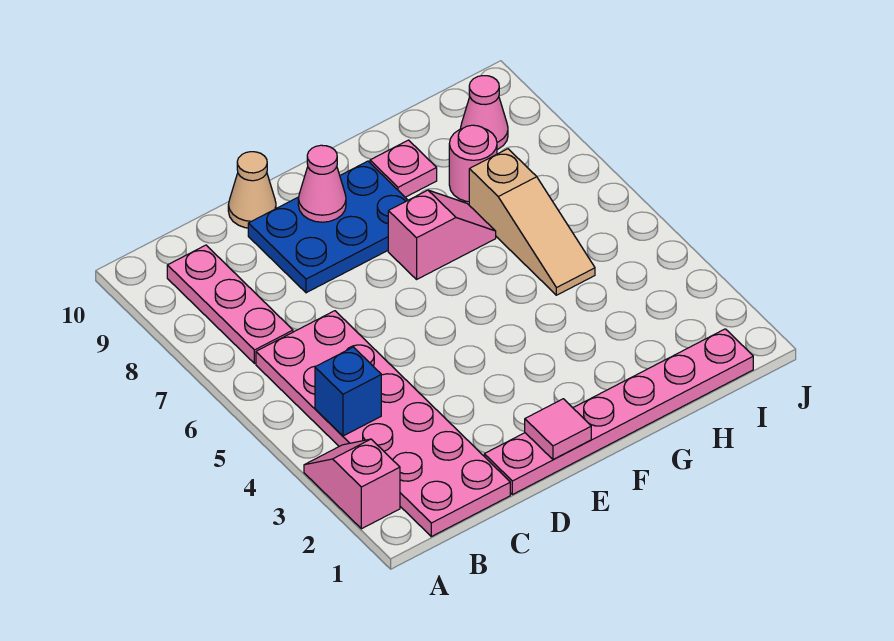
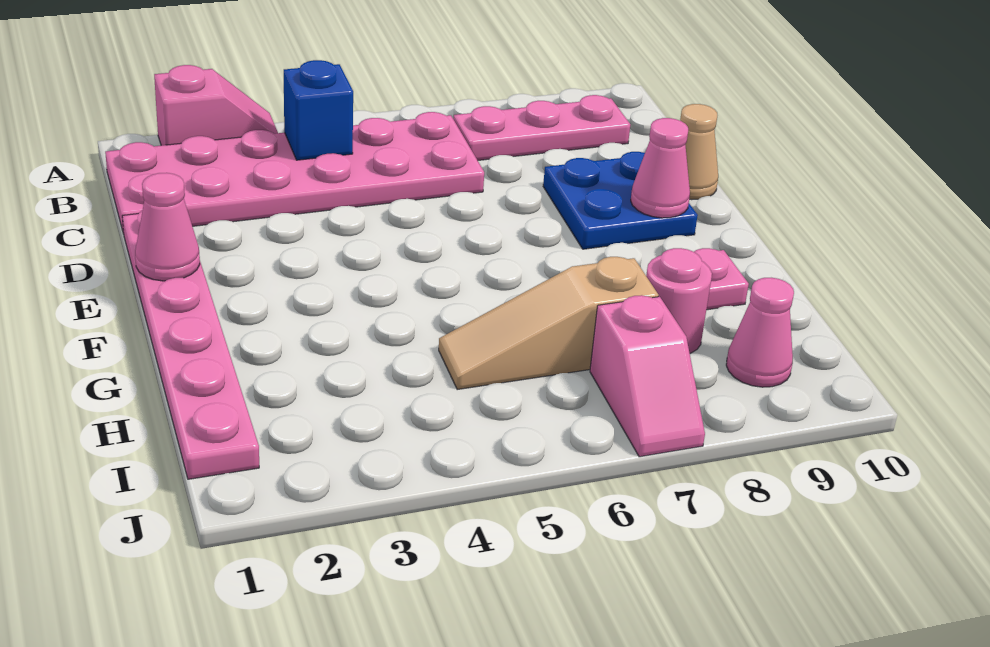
blue plate D8:F9 level 1 -> blue plate D8:E9 level 1
pink tile E1 level 2 -> pink cone E1 level 2
pink slope F7:G7 level 1 top F -> pink slope I7:J7 level 1 top I

